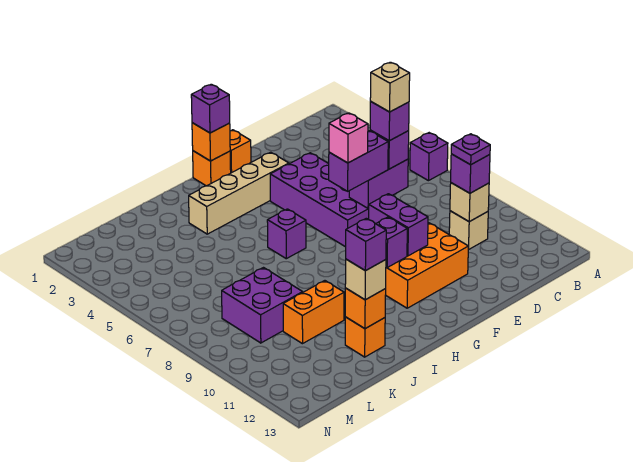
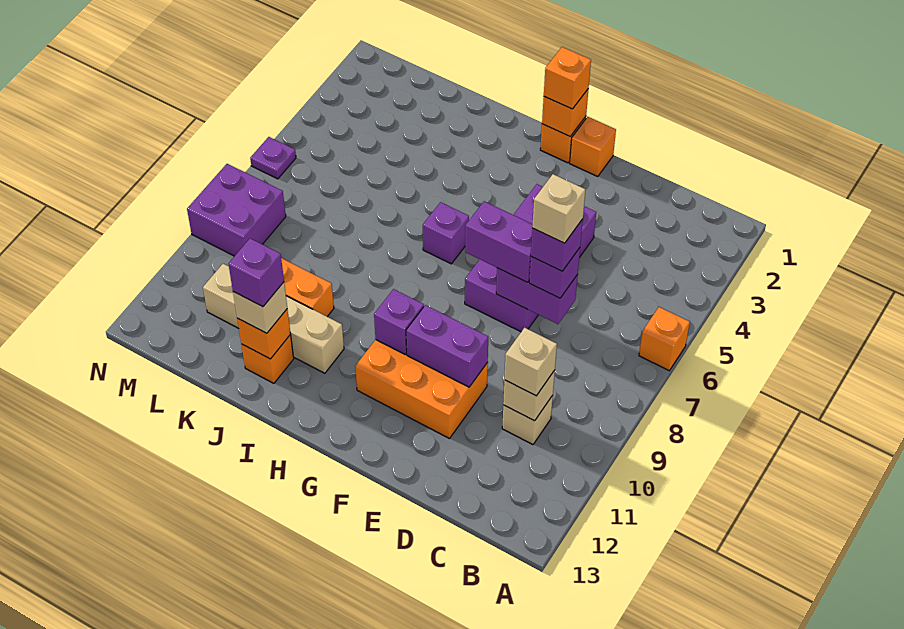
purple brick A6 level 1 -> orange brick A6 level 1
purple brick C10 level 3 -> tan brick C10 level 3
purple plate C10 level 4 -> purple plate N6 level 1
tan brick F3:I3 level 1 -> tan brick I11:L11 level 1
pink brick F7 level 4 -> none
purple brick F9:F10 level 2 -> purple brick E10:F10 level 2
purple brick G1 level 3 -> orange brick G1 level 3
purple brick K8:L9 level 1 -> purple brick M8:N9 level 1

